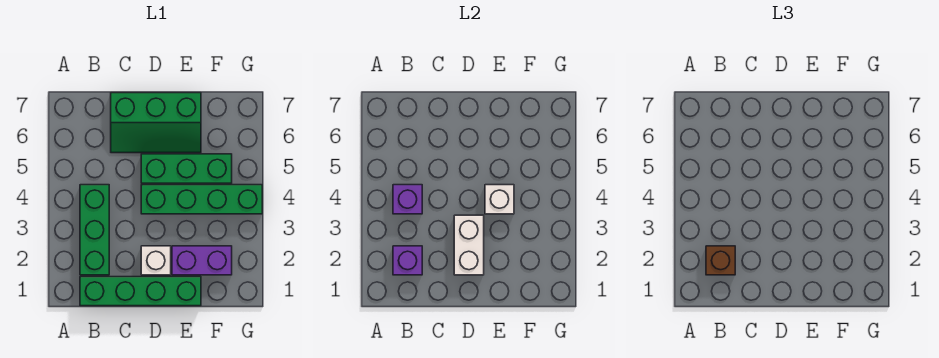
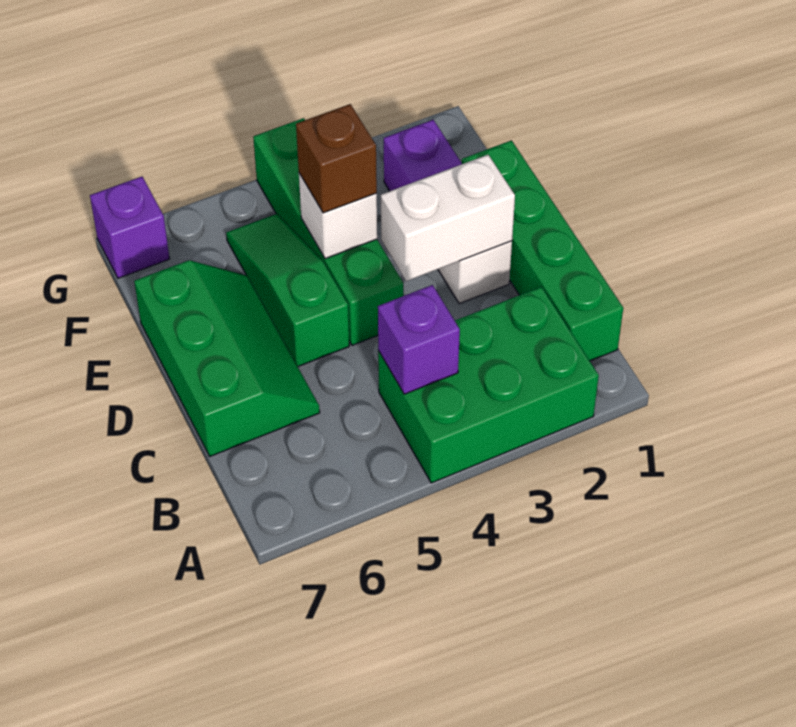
green brick B2:B4 level 1 -> green brick A2:B4 level 1
purple brick B2 level 2 -> purple brick G7 level 1
brown brick B2 level 3 -> brown brick E4 level 3
green brick D5:F5 level 1 -> green slope D5:F5 level 1 top D

